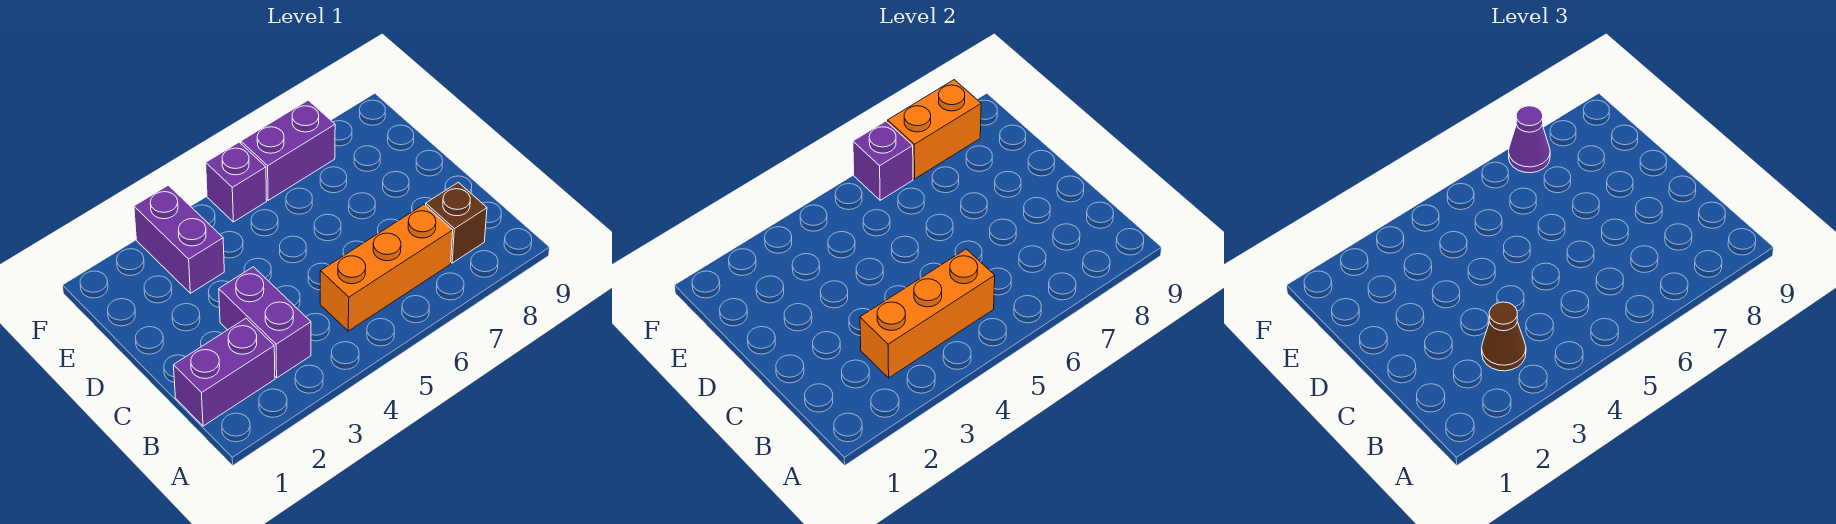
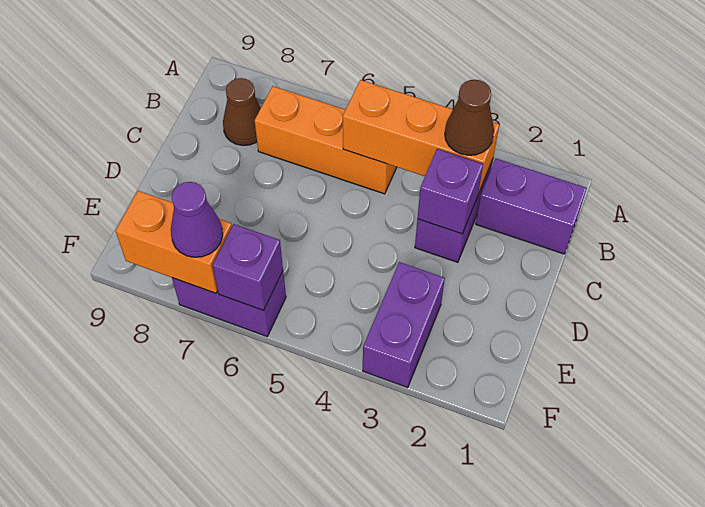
brown brick B8 level 1 -> brown cone B8 level 1
purple brick F5 level 1 -> purple brick C3 level 2

